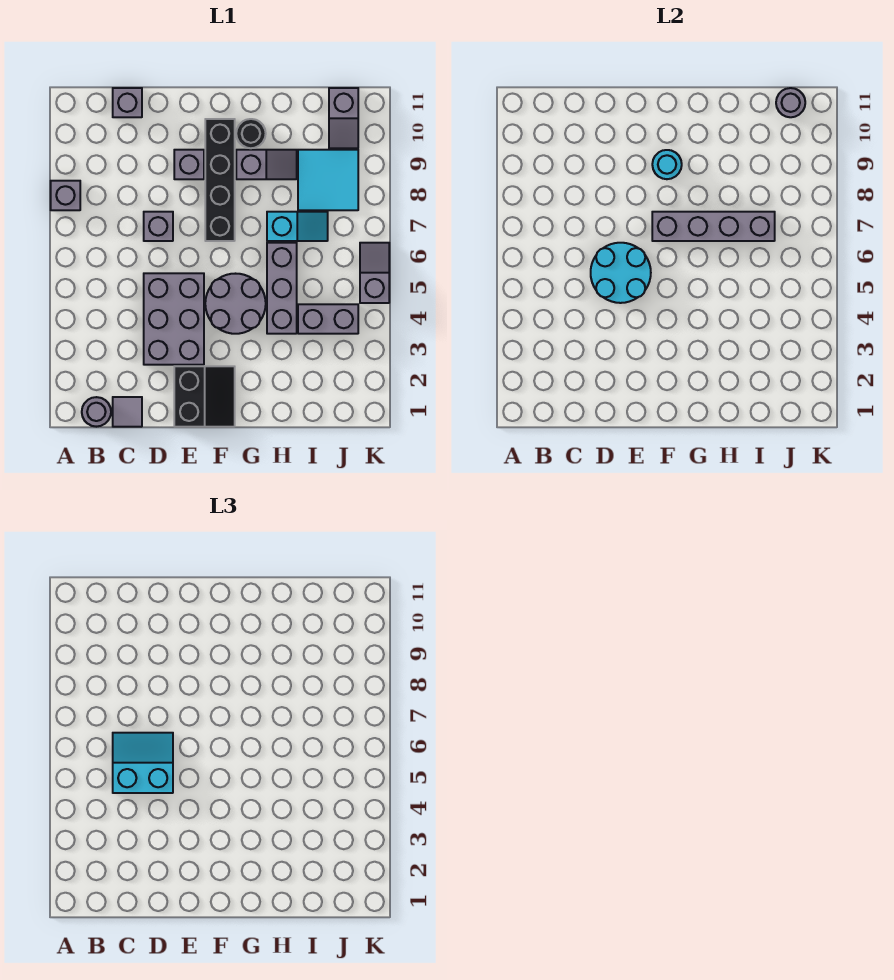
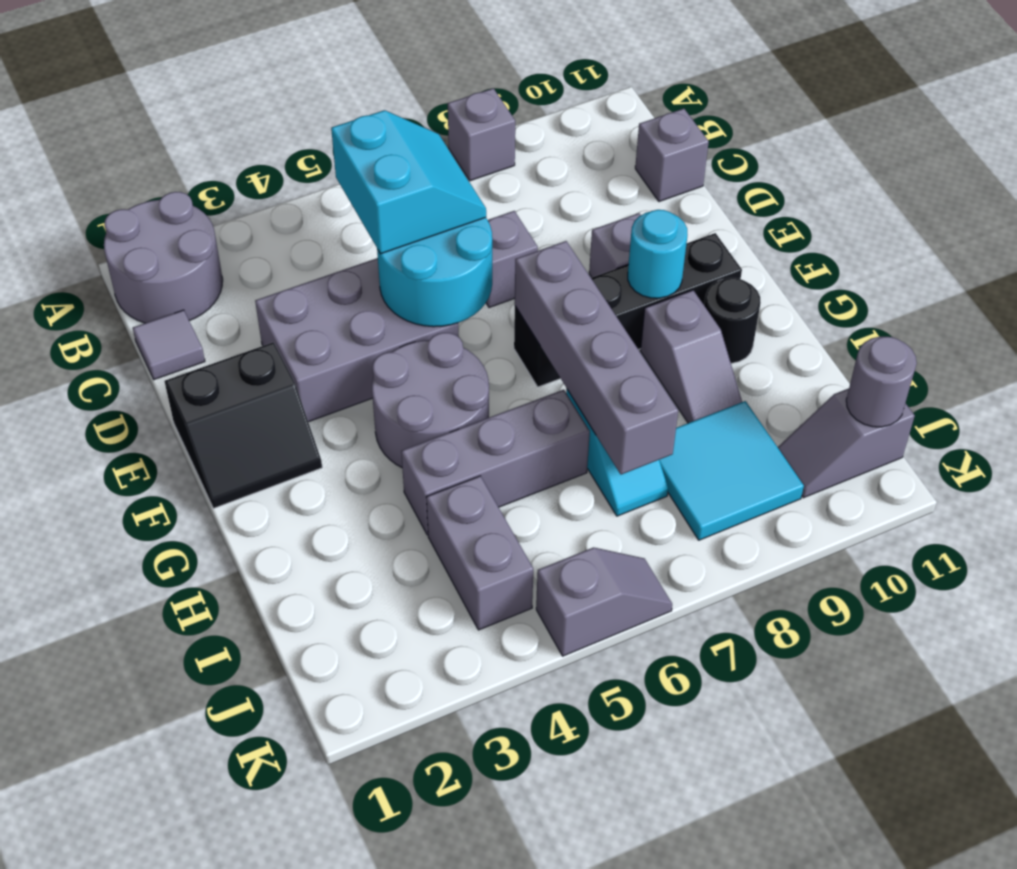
grey round brick B1 level 1 -> grey round brick A1:B2 level 1

